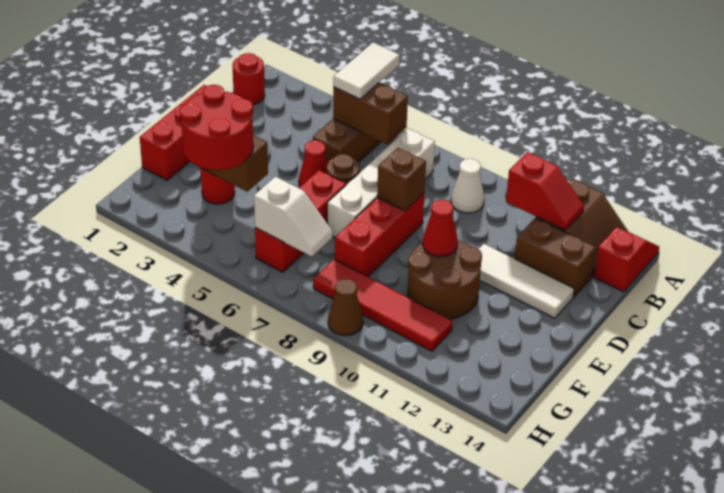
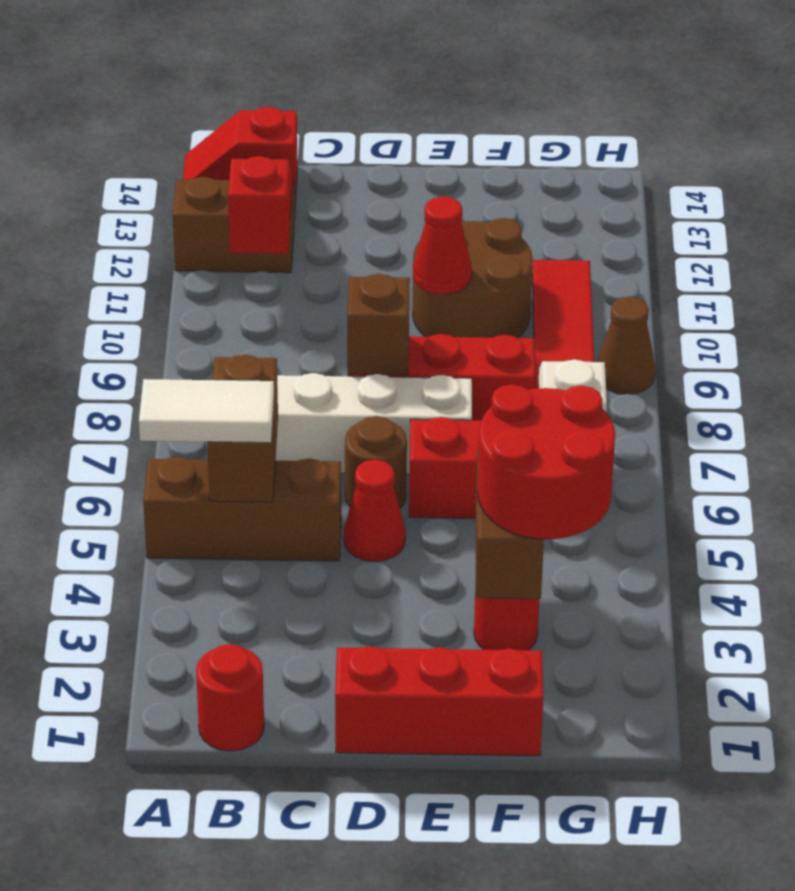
white cone B9 level 1 -> none
brown brick C12:C13 level 1 -> none
white tile D11:D13 level 1 -> none

